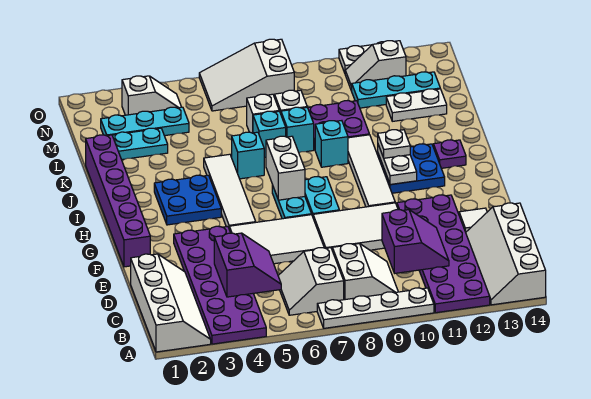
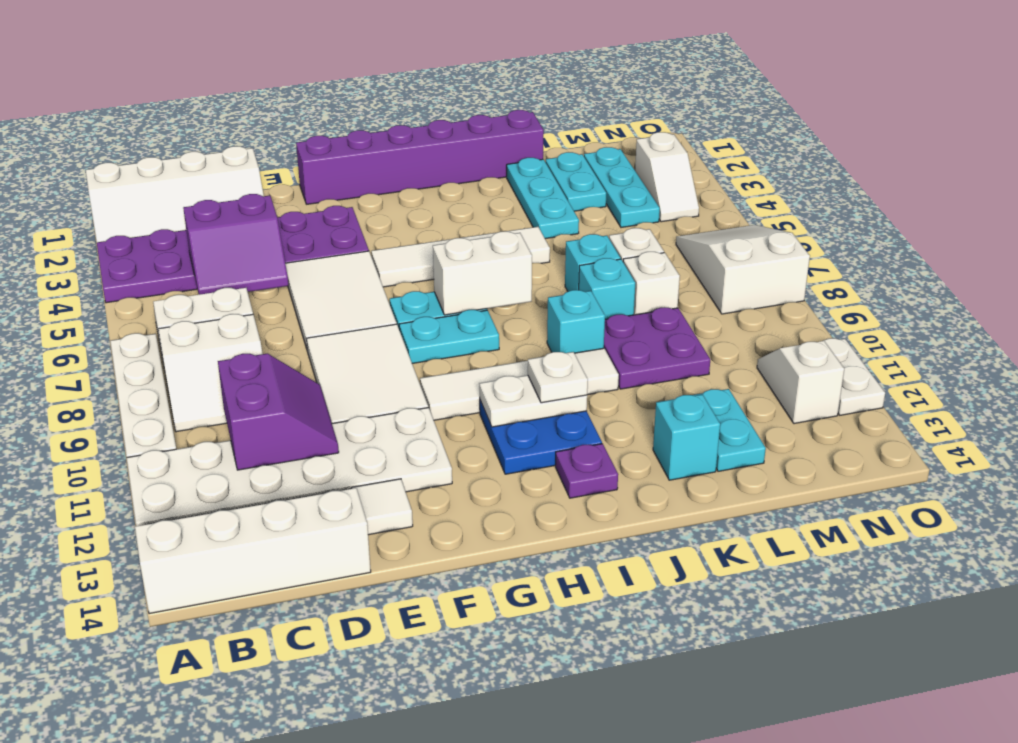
purple plate A11:F12 level 1 -> white plate A11:F12 level 1
purple slope C10:D11 level 2 top 10 -> purple slope C10:D11 level 2 top C
blue plate H3:I4 level 1 -> none
cyan brick J6 level 1 -> cyan brick K13 level 1
white plate L12:L13 level 1 -> cyan plate L12:L13 level 1
cyan plate M11:M13 level 1 -> cyan plate K2:K4 level 1

